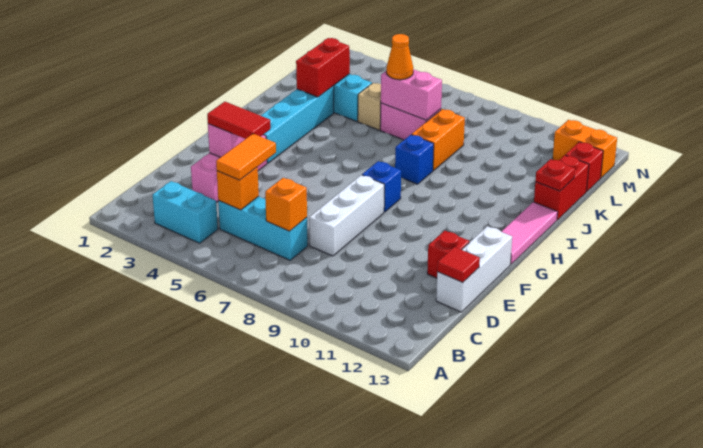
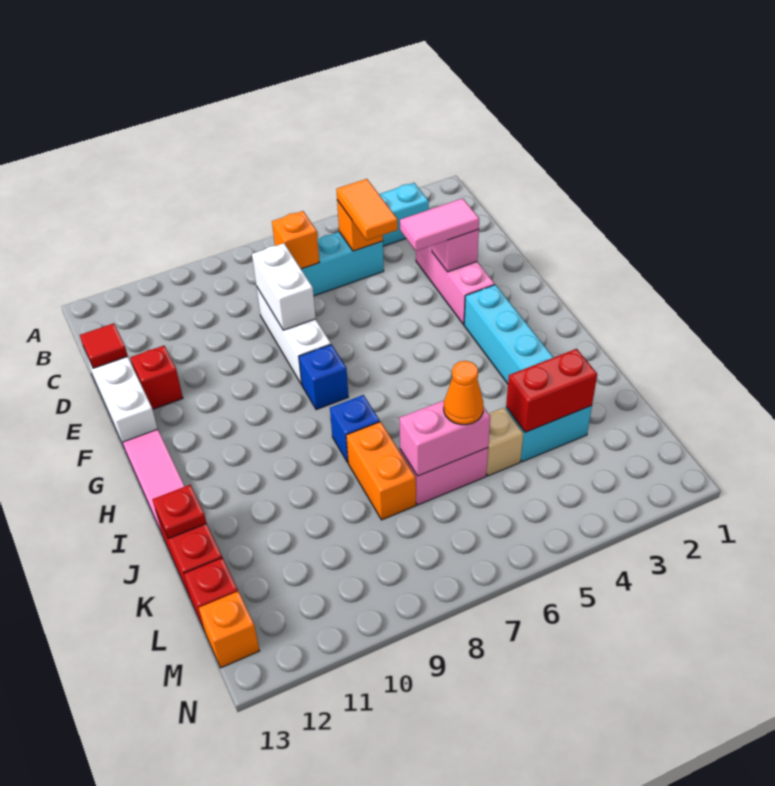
none -> white brick D8:E8 level 2
red tile E3:E4 level 3 -> pink tile E3:E4 level 3
red brick J3:K3 level 2 -> red brick K3:K4 level 2
orange brick M12:M13 level 1 -> orange brick M13 level 1

